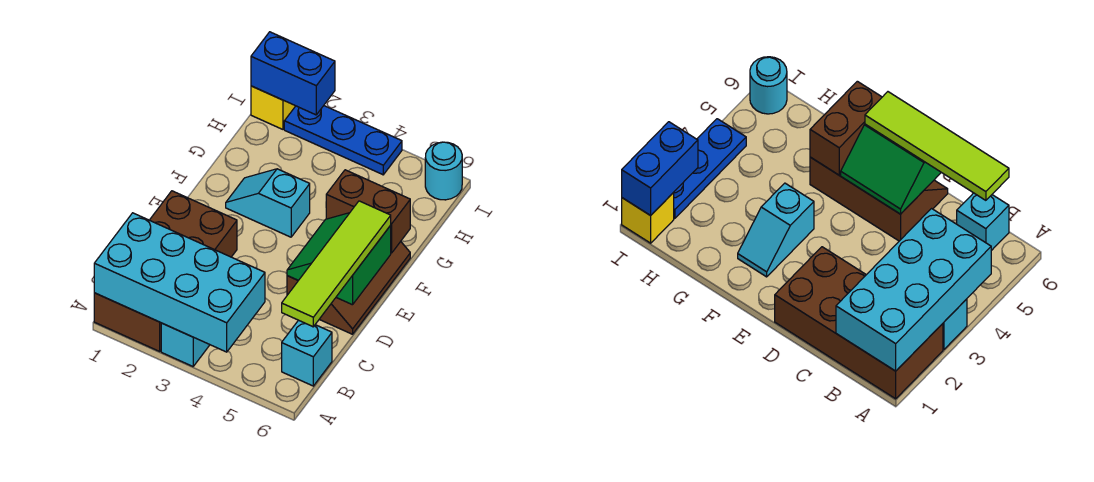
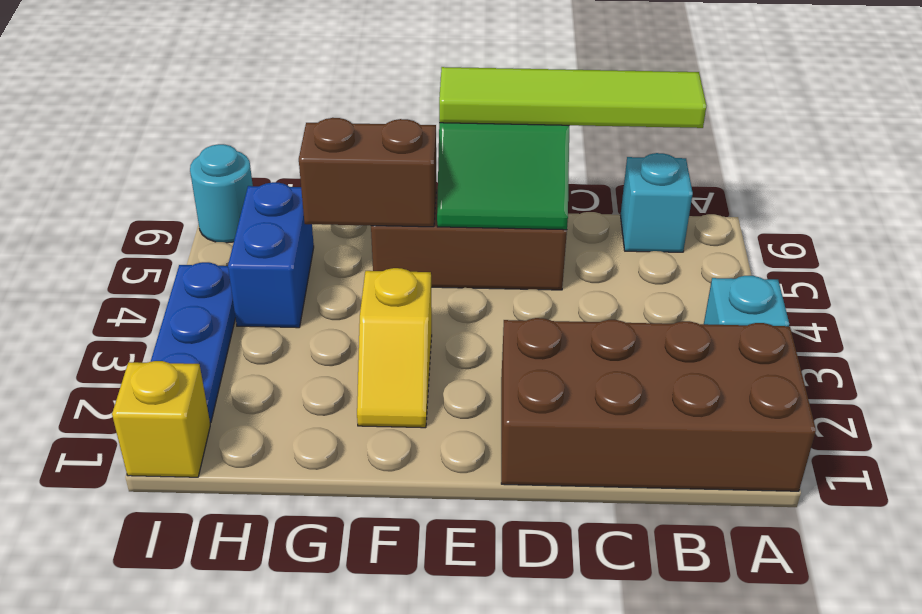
cyan brick A1:B4 level 2 -> none
cyan slope F2:F3 level 1 top 3 -> yellow slope F2:F3 level 1 top 3
brown brick F5:F6 level 2 -> brown brick F5:G5 level 2
blue brick I1:I2 level 2 -> blue brick H4:H5 level 1

